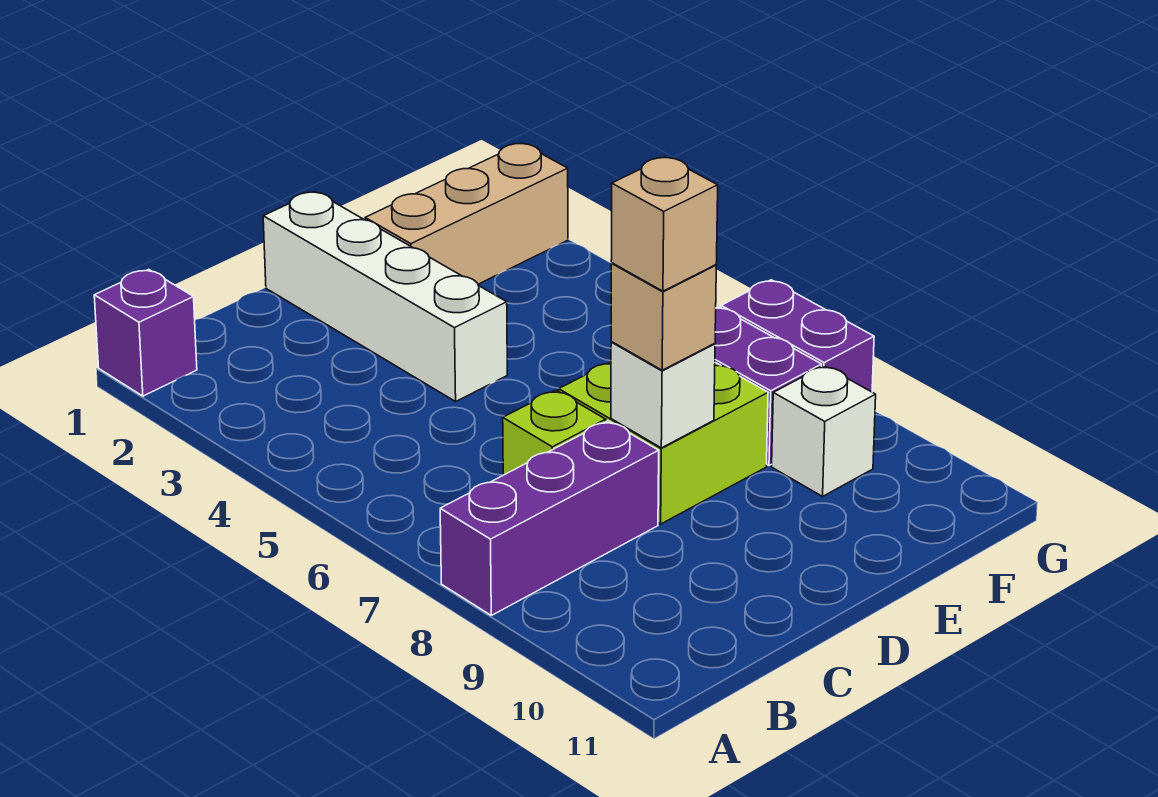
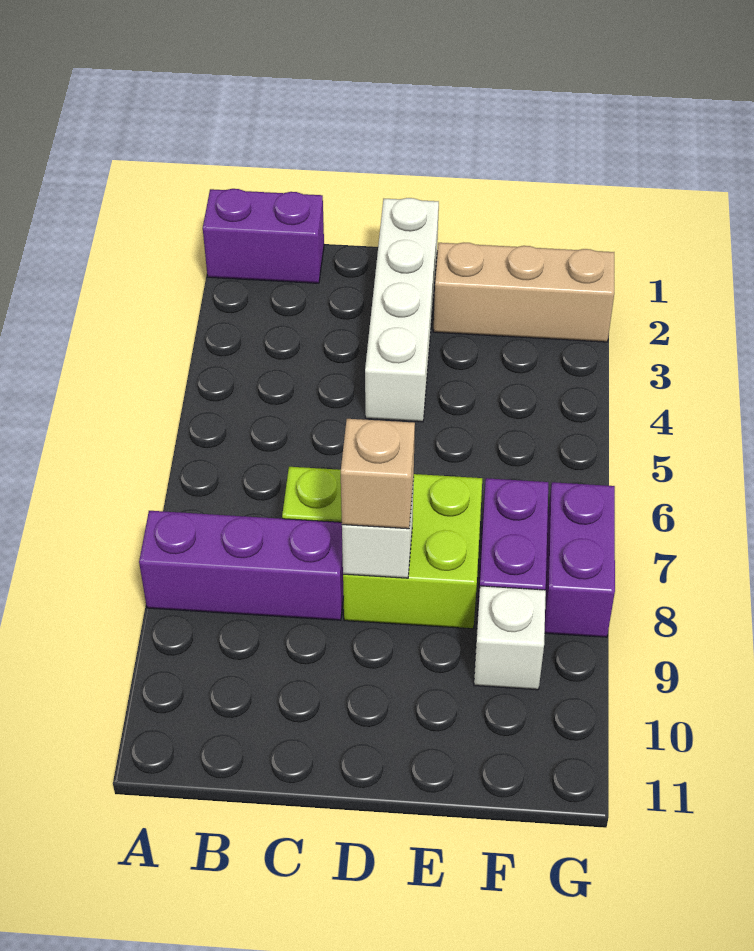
purple brick A1 level 1 -> purple brick A1:B1 level 1
tan brick D8 level 4 -> none

